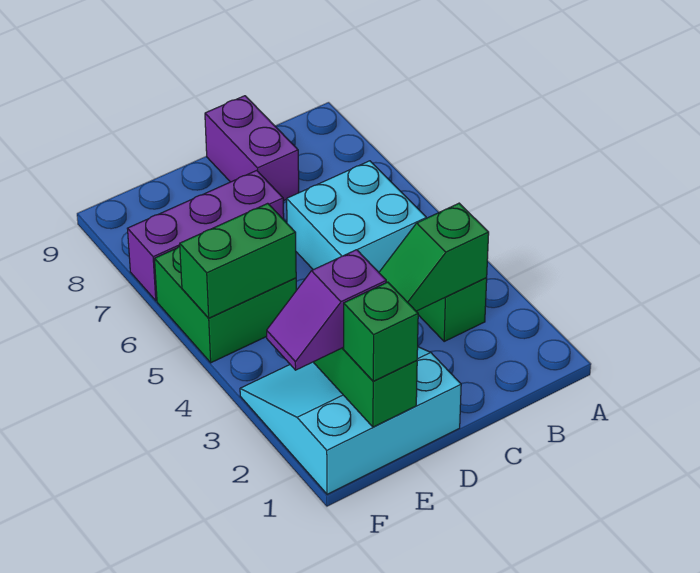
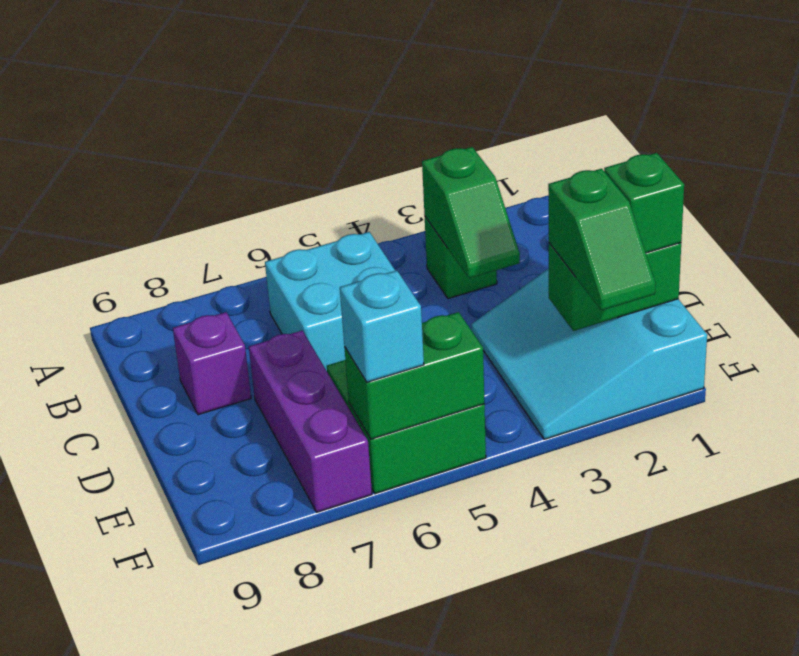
purple brick C8:C9 level 1 -> purple brick C8 level 1
purple slope E2:F2 level 3 top E -> green slope E2:F2 level 3 top E
green brick E5:F5 level 2 -> green brick F5:F6 level 2
none -> cyan brick F6 level 3

